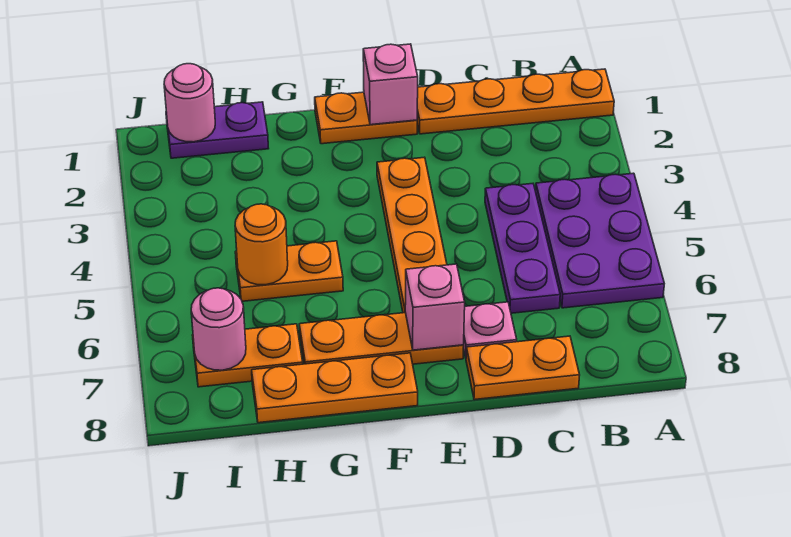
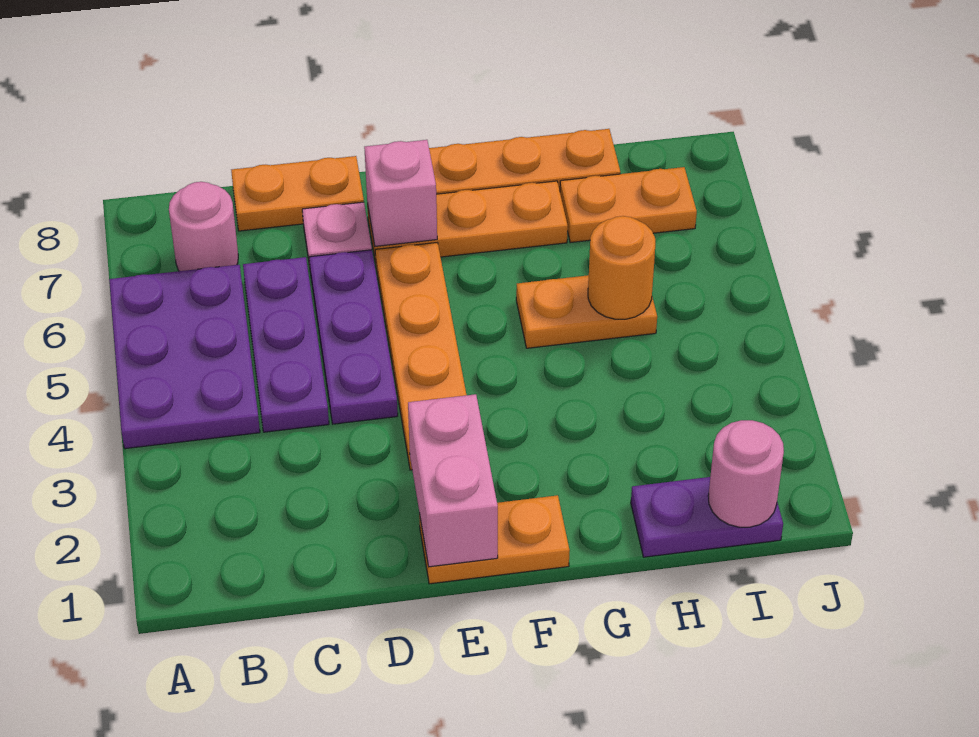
orange plate A1:D1 level 1 -> none
none -> purple plate D4:D6 level 1
pink brick E1 level 2 -> pink brick E1:E2 level 2
pink round brick I7 level 2 -> pink round brick B7 level 1

